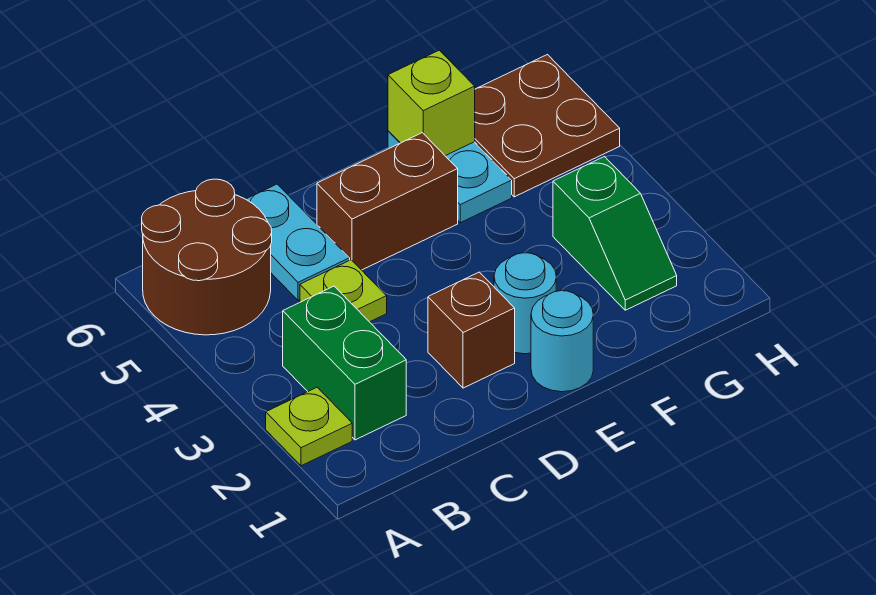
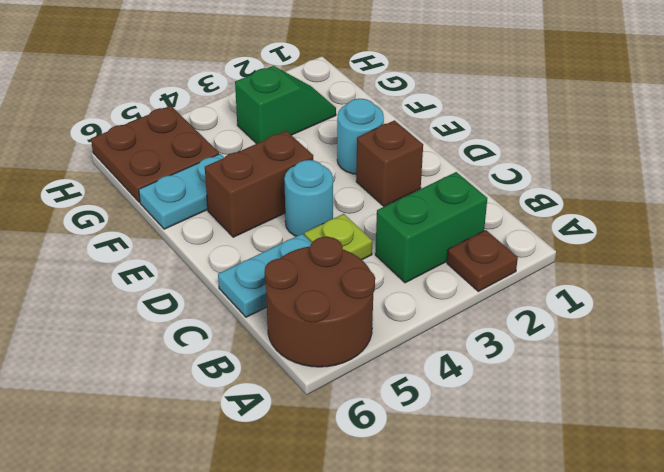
lime plate A2 level 1 -> brown plate A2 level 1
brown brick D5:E5 level 1 -> brown brick E4:E5 level 1
cyan round brick E1 level 1 -> cyan round brick D4 level 1
lime brick F6 level 2 -> none

